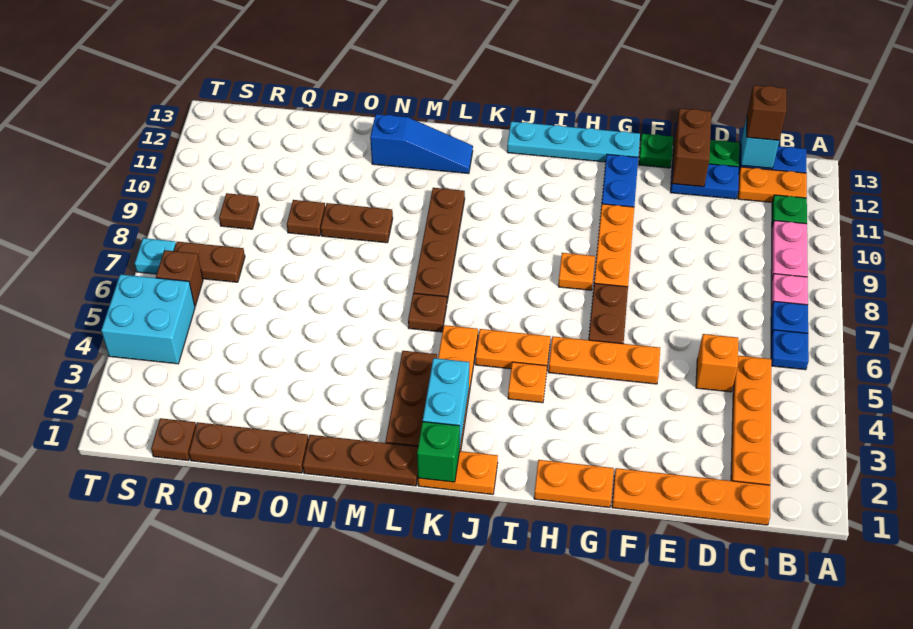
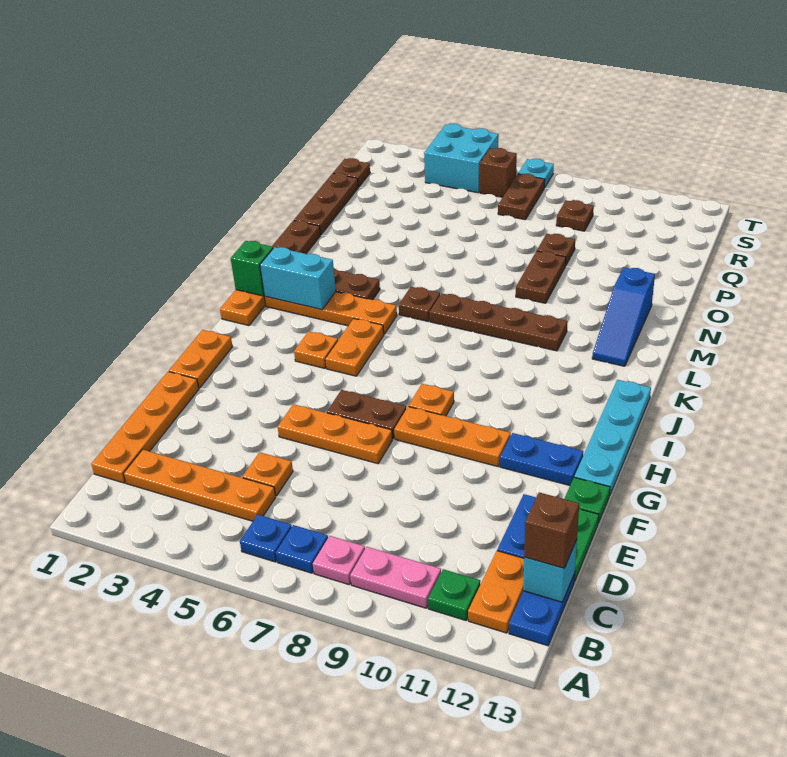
orange brick D5 level 1 -> orange plate D5 level 1
brown brick E12:E13 level 2 -> none
orange plate F5:H5 level 1 -> orange plate F5:F7 level 1

